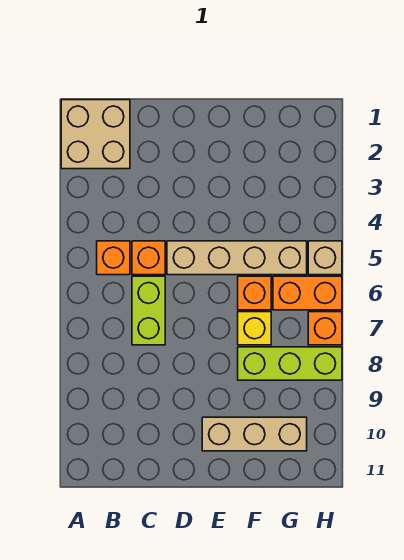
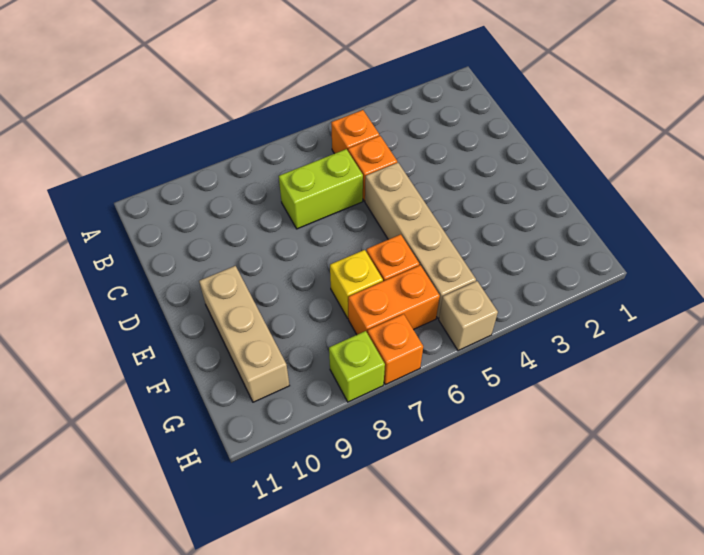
tan brick A1:B2 level 1 -> none
lime brick F8:H8 level 1 -> lime brick H8 level 1
orange brick G6:H6 level 1 -> orange brick G6:G7 level 1

